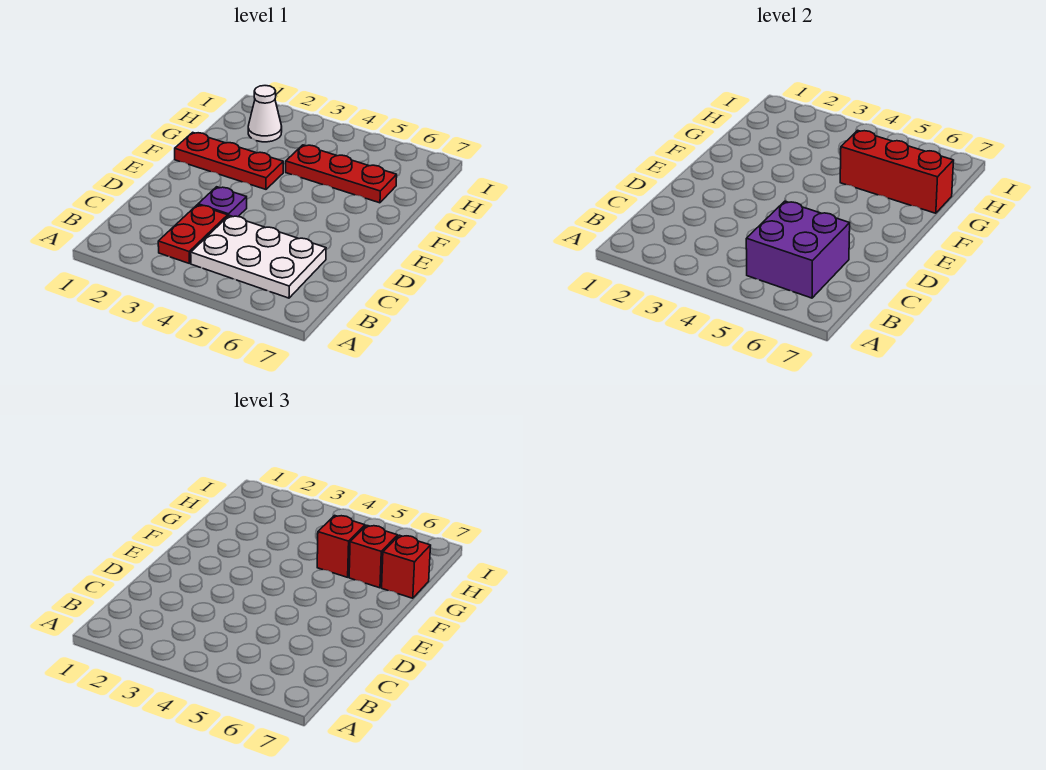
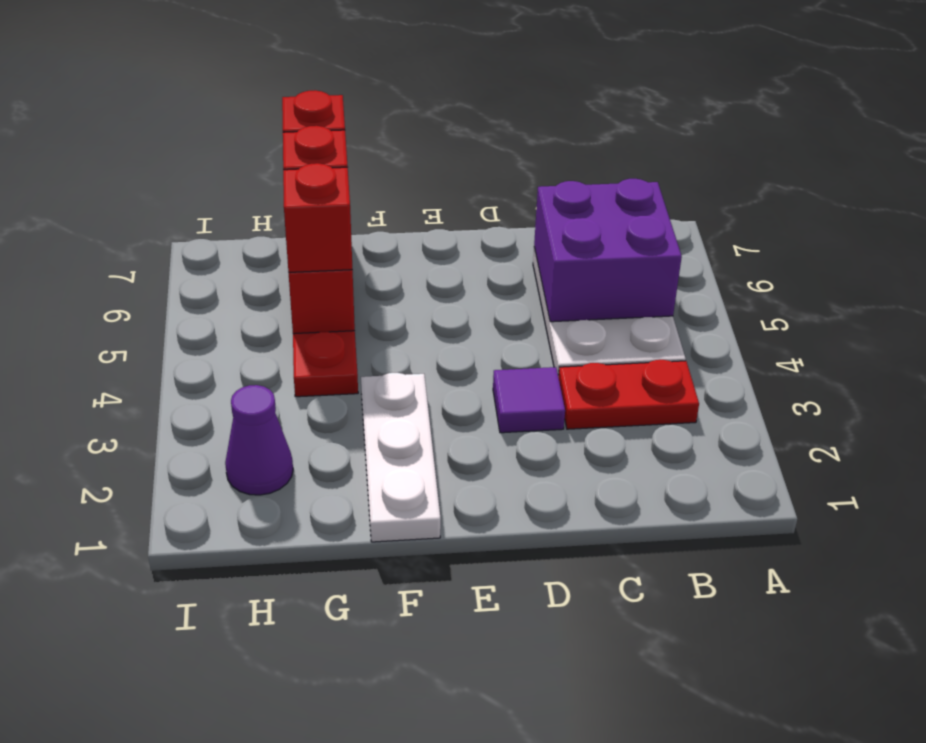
purple plate D3 level 1 -> purple tile D3 level 1
red plate F1:F3 level 1 -> white plate F1:F3 level 1
white cone H2 level 1 -> purple cone H2 level 1

